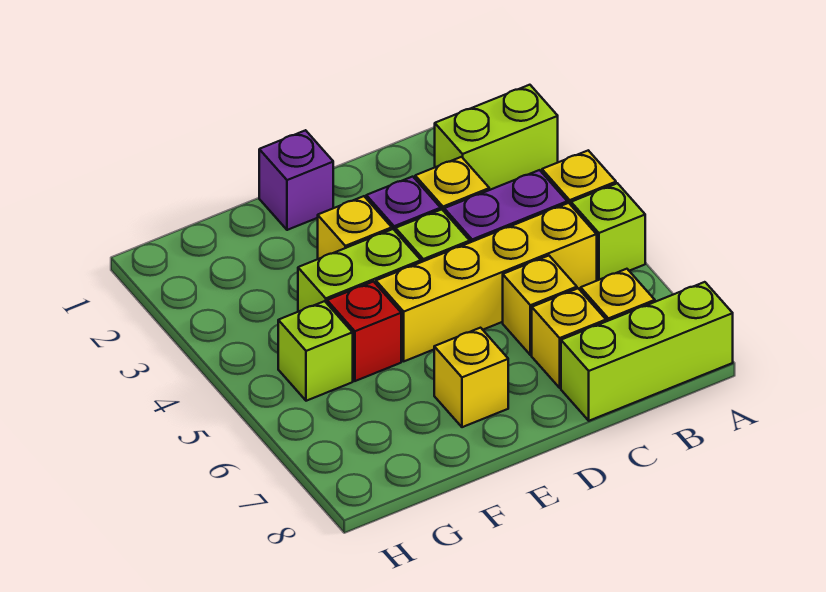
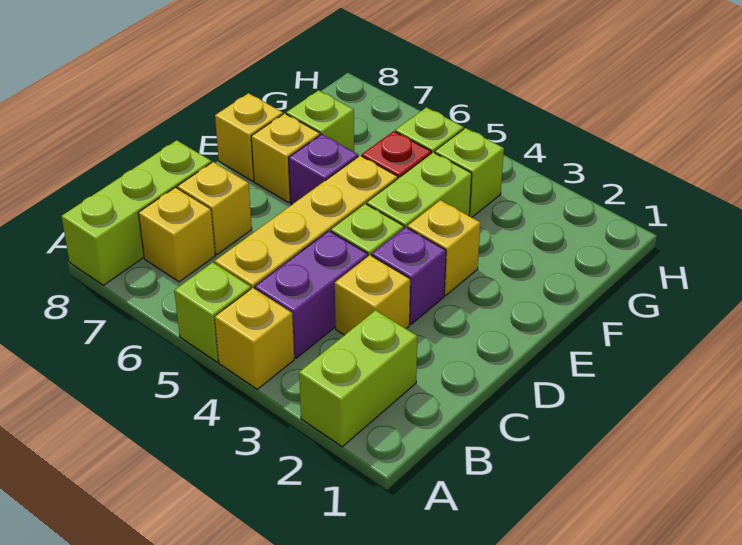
yellow brick C6 level 1 -> yellow brick E8 level 1
purple brick E1 level 1 -> purple brick E6 level 1
none -> lime brick F7 level 1
none -> lime brick G4 level 1

